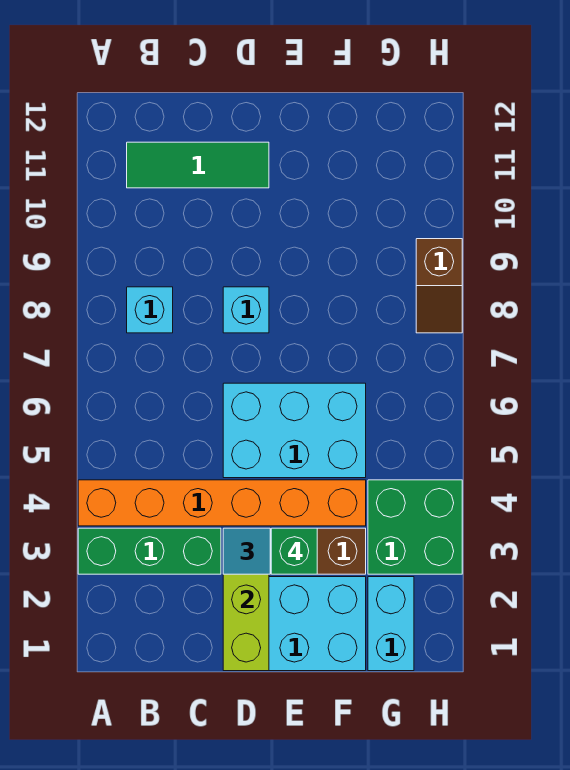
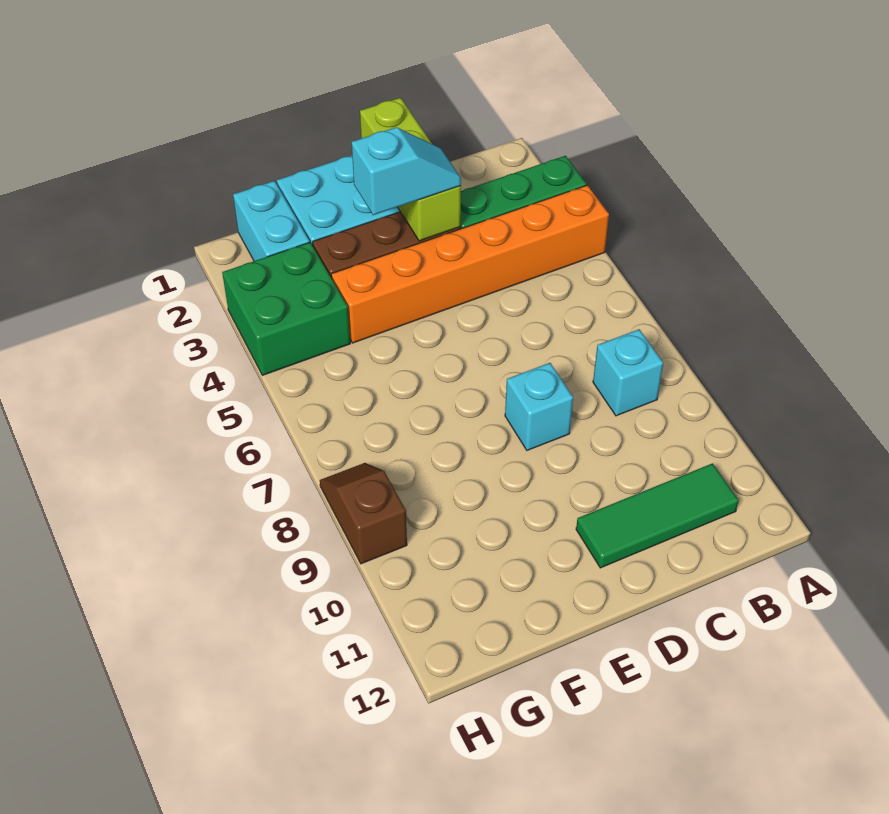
cyan brick D5:F6 level 1 -> none
green brick E3 level 4 -> none

